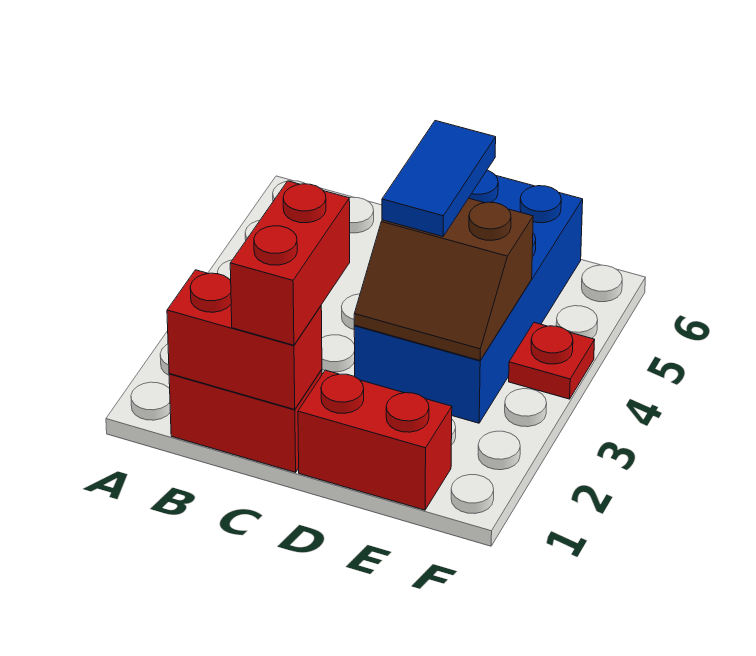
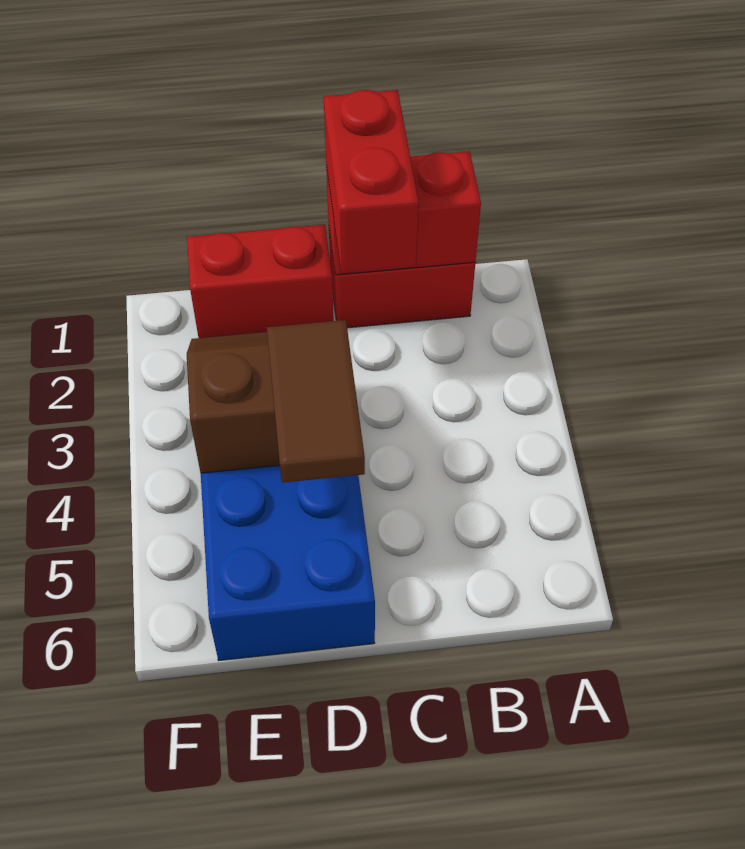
blue tile D4:D5 level 3 -> brown tile D4:D5 level 3
red plate F4 level 1 -> none

